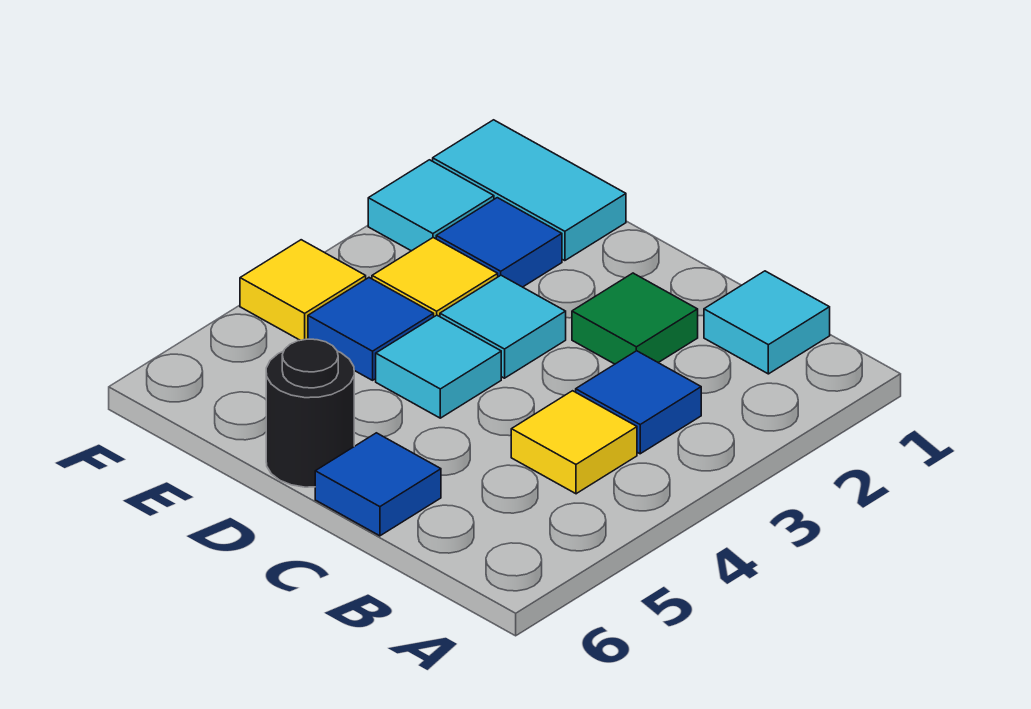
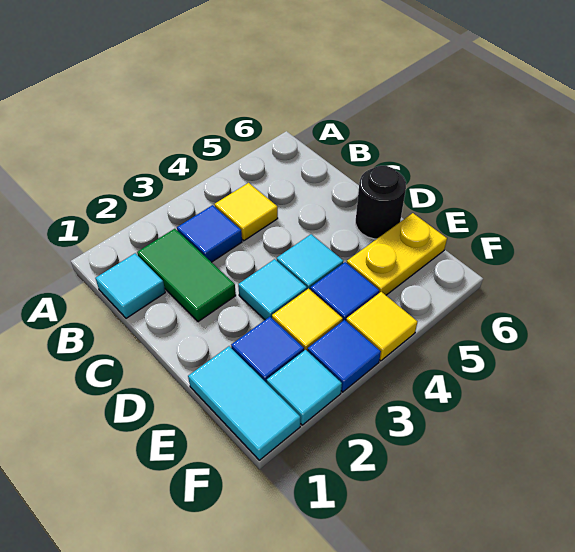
green tile C2 level 1 -> green tile B2:C2 level 1
blue tile C6 level 1 -> blue tile F3 level 1
none -> yellow plate E5:E6 level 1

